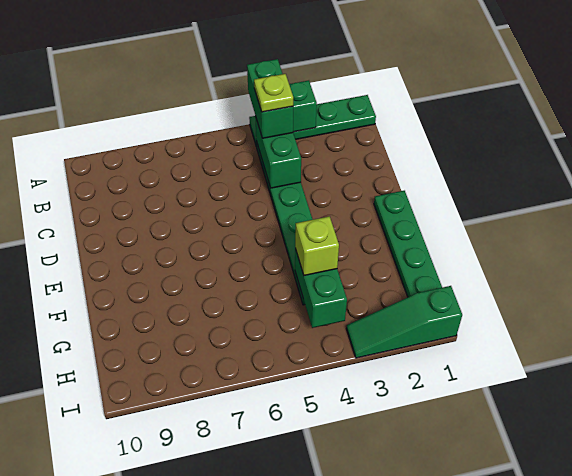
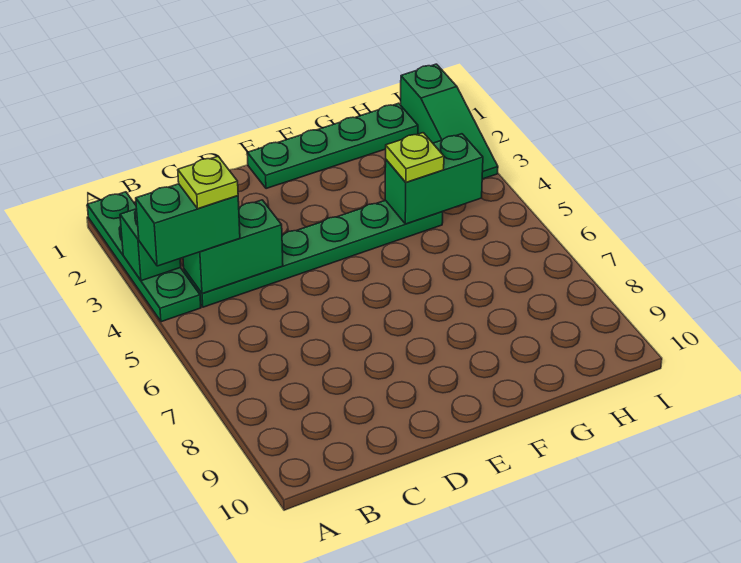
lime brick G4 level 3 -> lime plate G4 level 3

